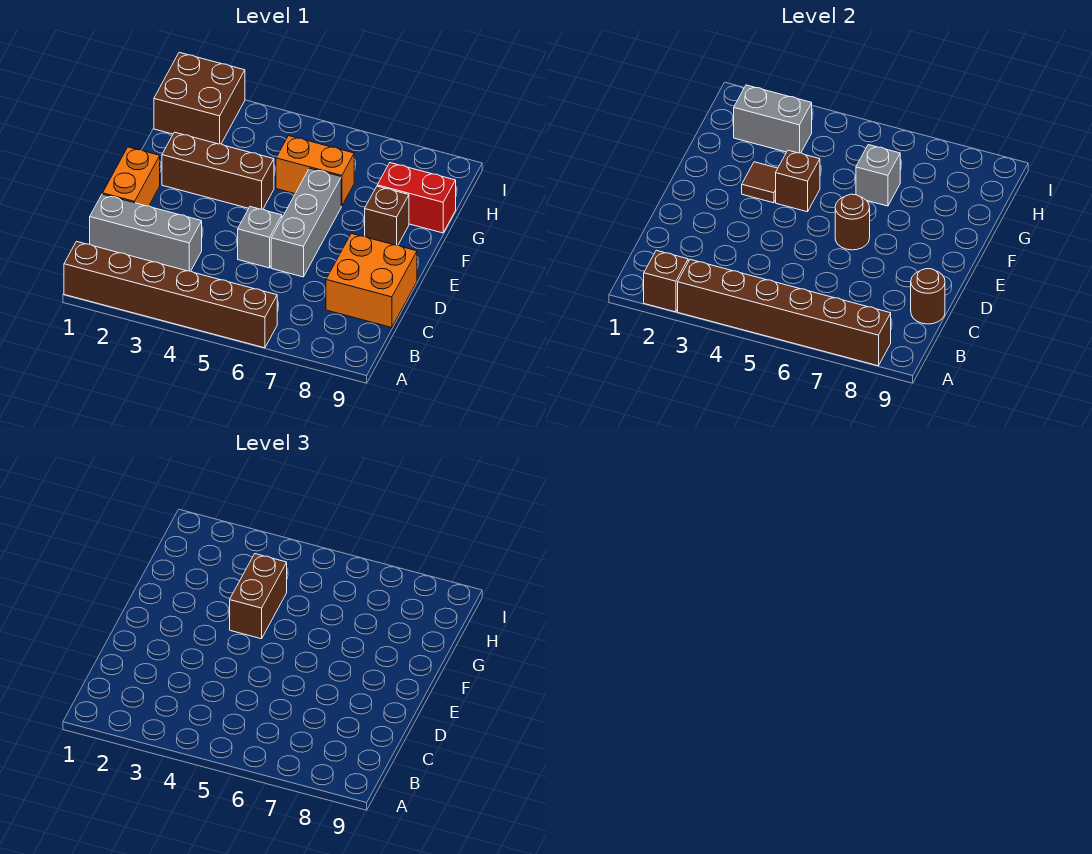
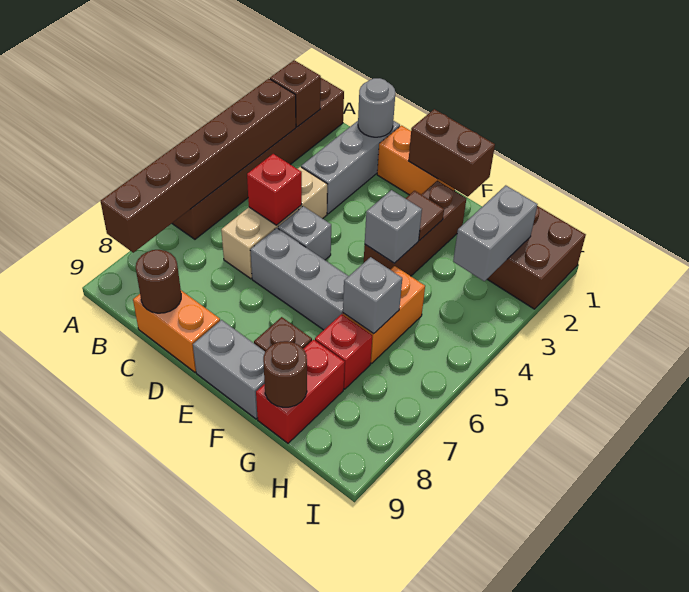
none -> grey round brick C1 level 2
none -> tan brick C4:C6 level 1
none -> red brick C5 level 2
orange brick C8:D9 level 1 -> orange brick C9:D9 level 1
brown round brick E6 level 2 -> brown round brick G9 level 2
none -> grey brick E9:F9 level 1
brown brick F4 level 2 -> grey brick F4 level 2
brown brick F4:G4 level 3 -> brown brick E1:F1 level 2
none -> red brick G7 level 1

